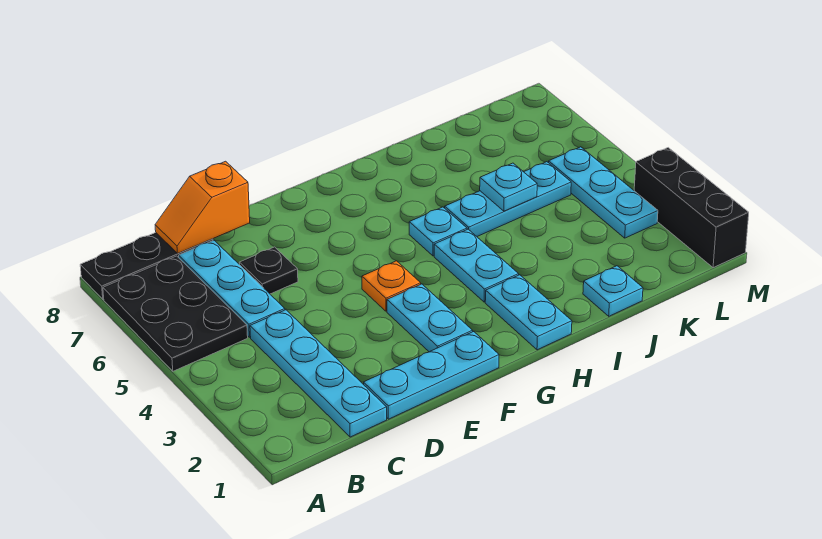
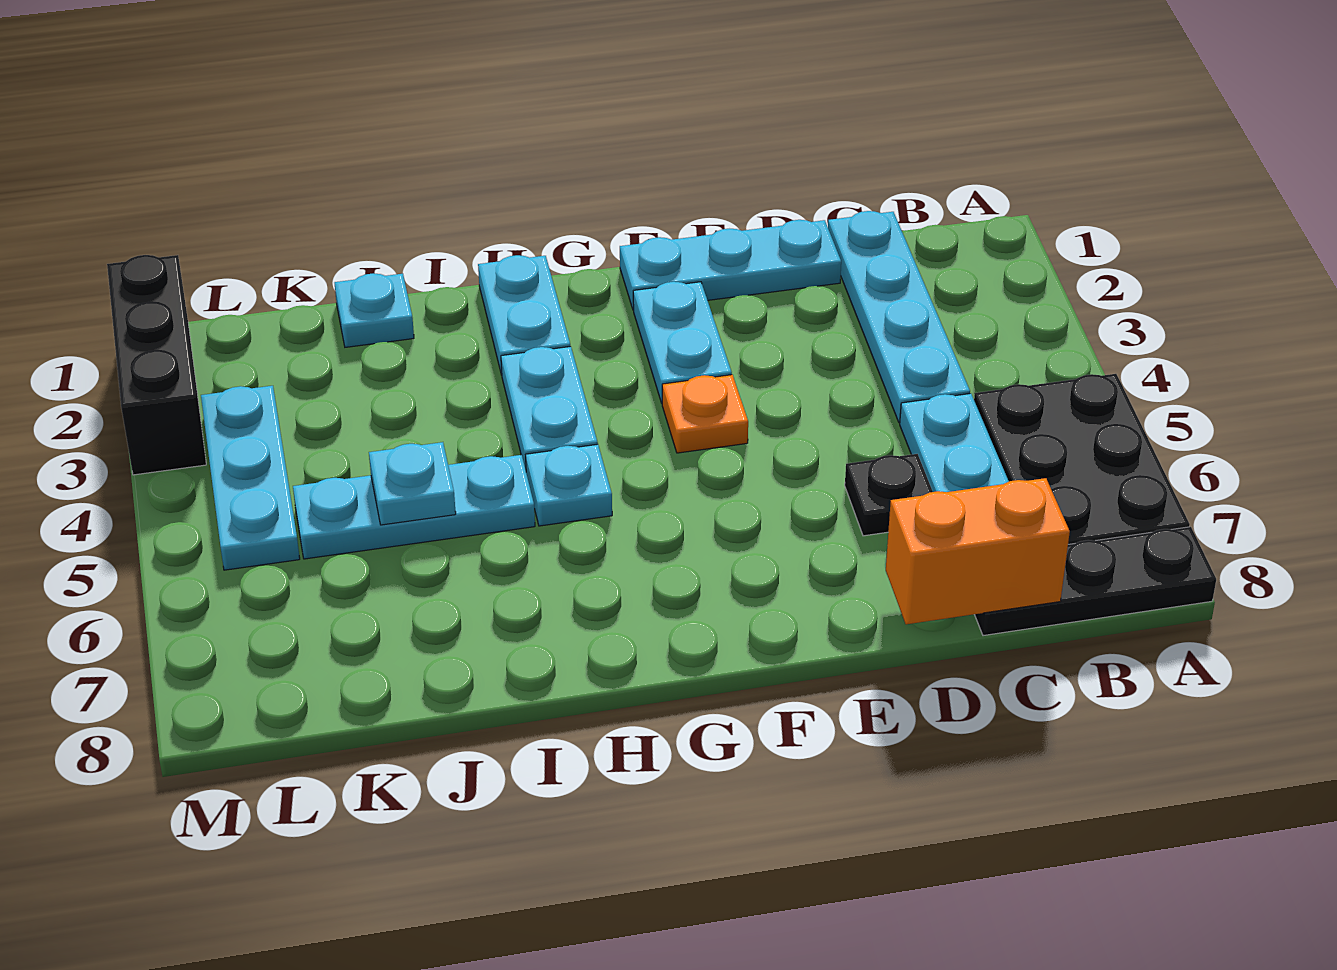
orange slope C8:D8 level 2 top D -> orange brick C8:D8 level 2

